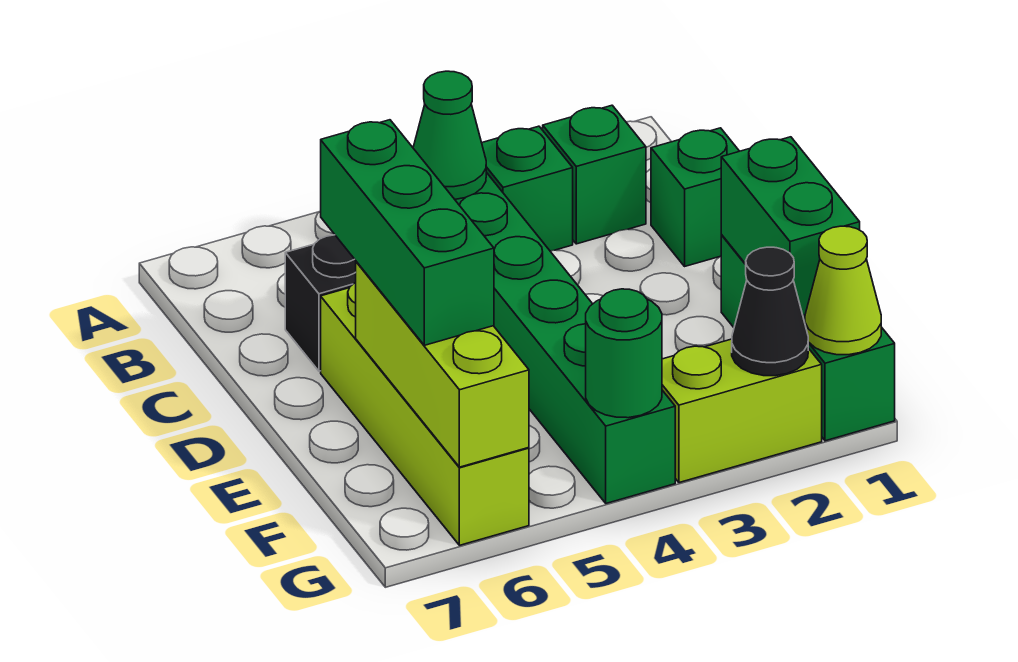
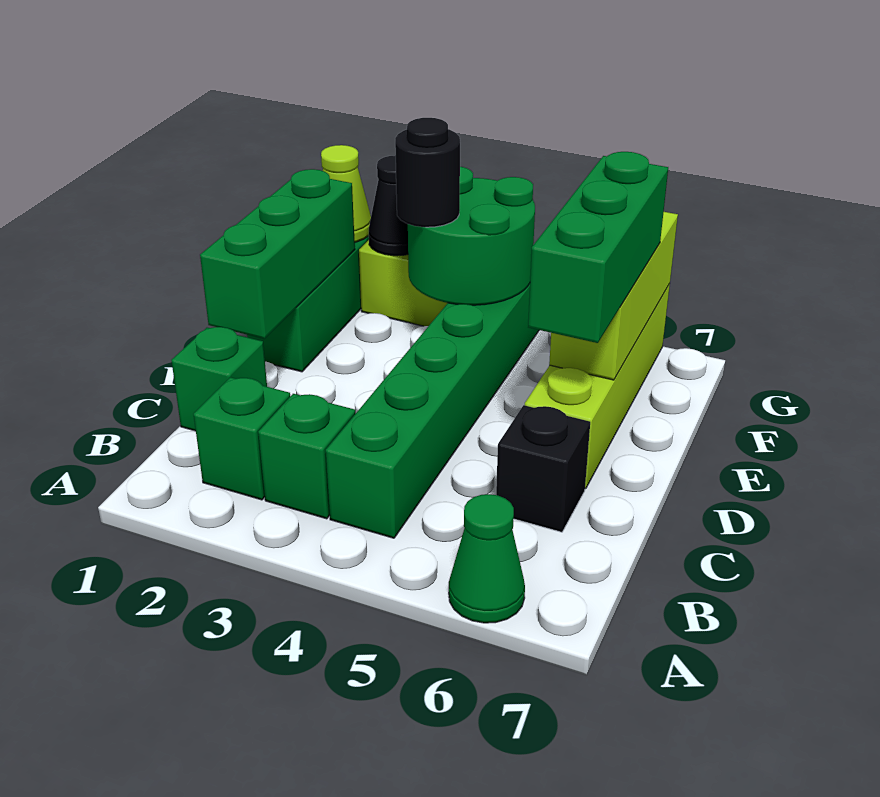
green cone B4 level 2 -> green cone A6 level 1
green brick E1:F1 level 2 -> green brick D1:F1 level 2
none -> black round brick F3 level 3
green round brick G4 level 2 -> green round brick F3:G4 level 2

